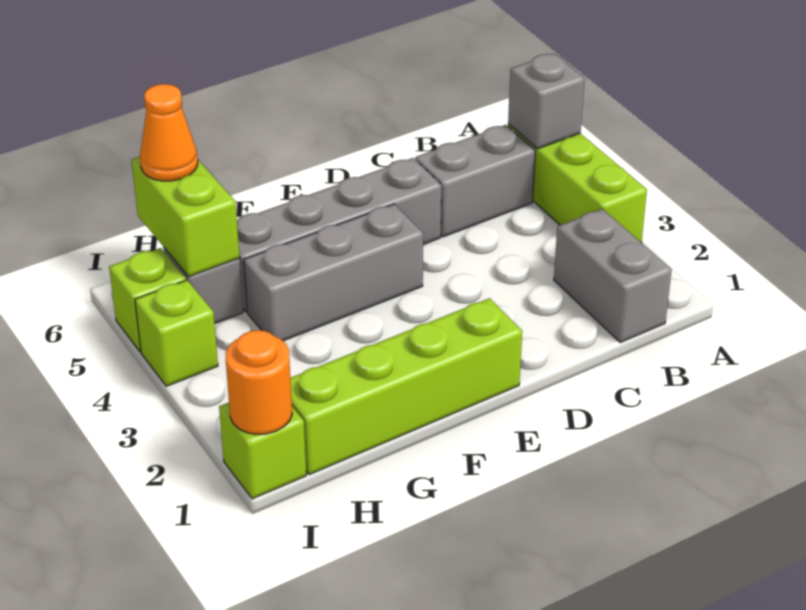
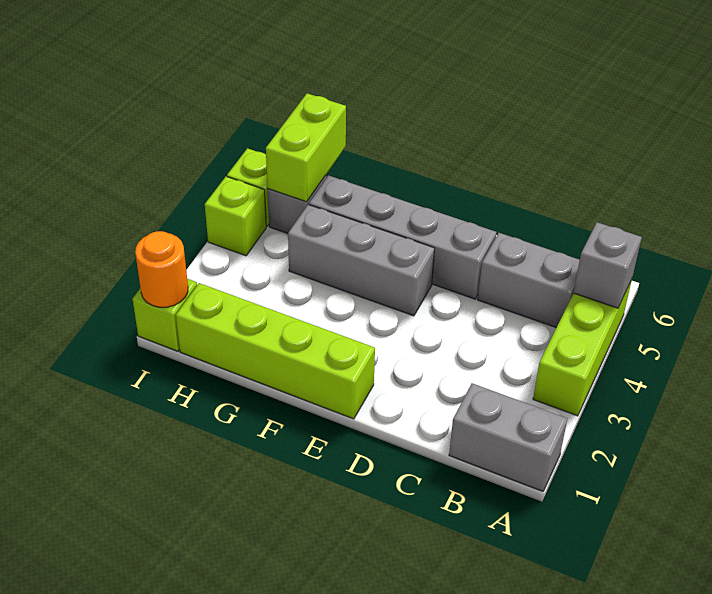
grey brick B1:B2 level 1 -> grey brick A1:B1 level 1
orange cone H6 level 3 -> none

